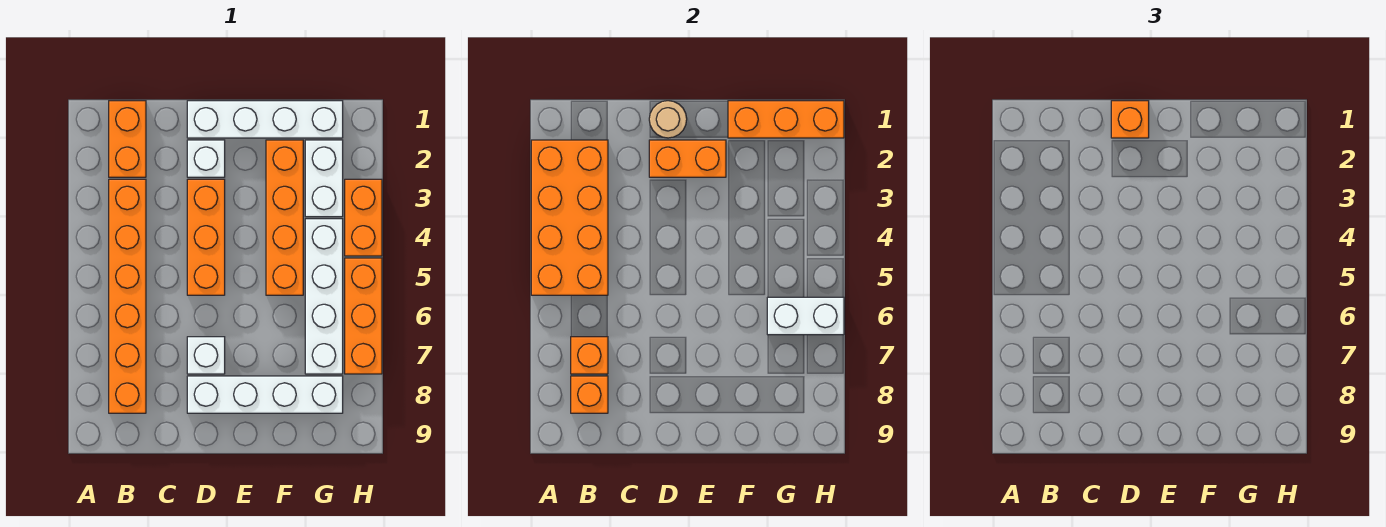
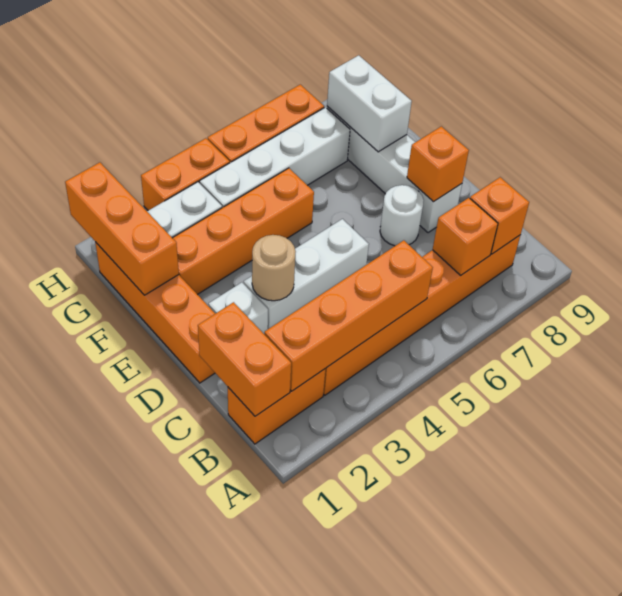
orange brick A2:B5 level 2 -> orange brick B2:B5 level 2
white brick D1:G1 level 1 -> orange brick D1:G1 level 1
tan round brick D1 level 2 -> tan round brick D3 level 2
orange brick D1 level 3 -> orange brick D8 level 2
orange brick D2:E2 level 2 -> orange brick B1:C1 level 2
orange brick D3:D5 level 1 -> white brick D3:D5 level 1
white brick D7 level 1 -> white round brick D7 level 1
white brick G6:H6 level 2 -> white brick F8:G8 level 2

